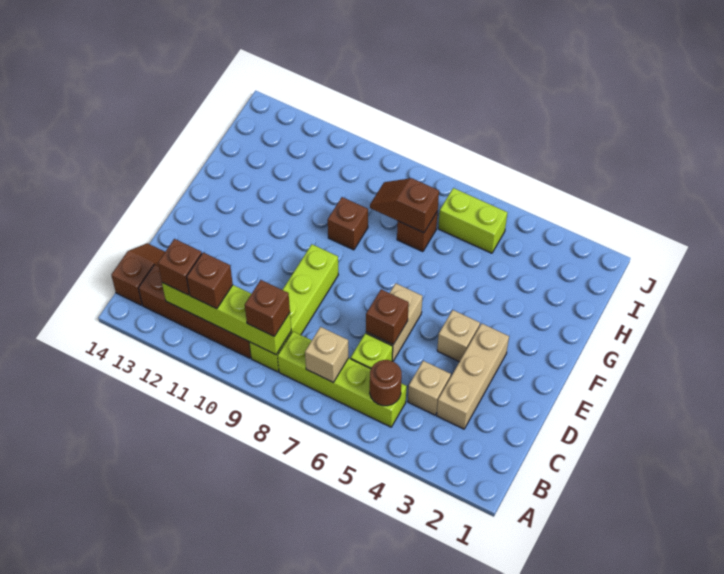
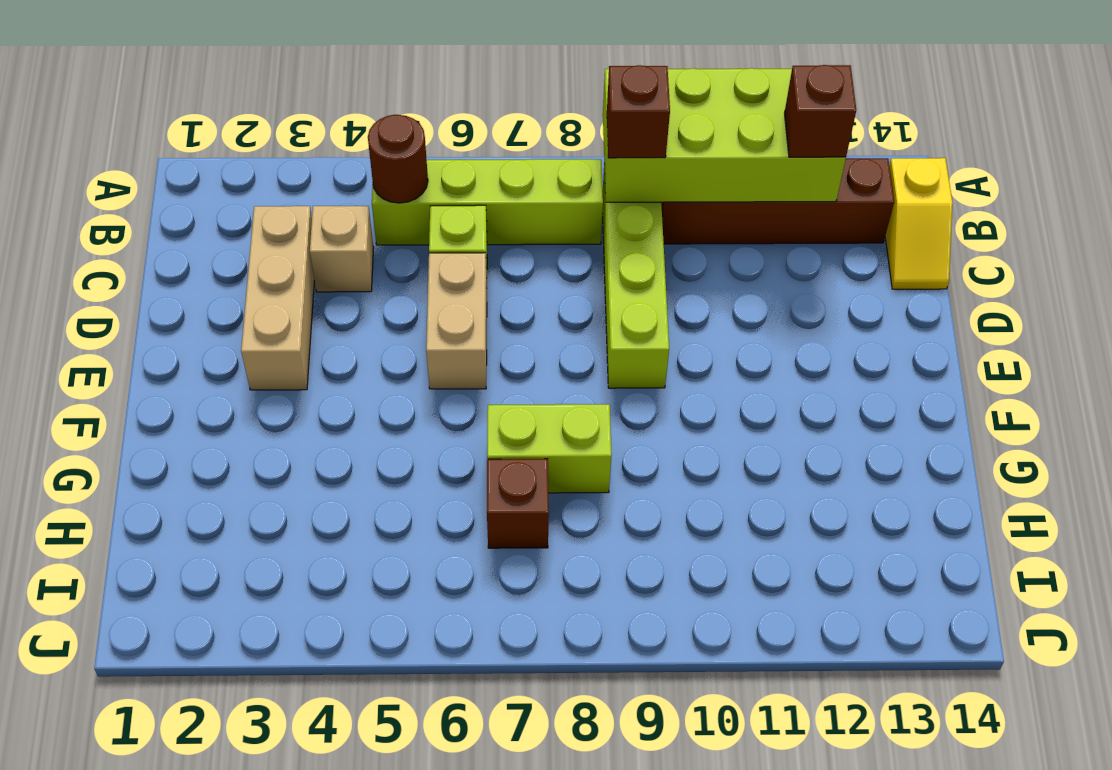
tan brick B7 level 2 -> none
lime brick B9:B12 level 2 -> lime brick A9:B12 level 2
brown brick B11 level 3 -> none
brown slope B14:C14 level 1 top B -> yellow slope B14:C14 level 1 top B
brown brick D6 level 2 -> none
tan brick E4 level 1 -> none
brown brick G9 level 1 -> none
brown slope H7:H8 level 2 top 7 -> none
lime brick I5:I6 level 1 -> lime brick G7:G8 level 1

